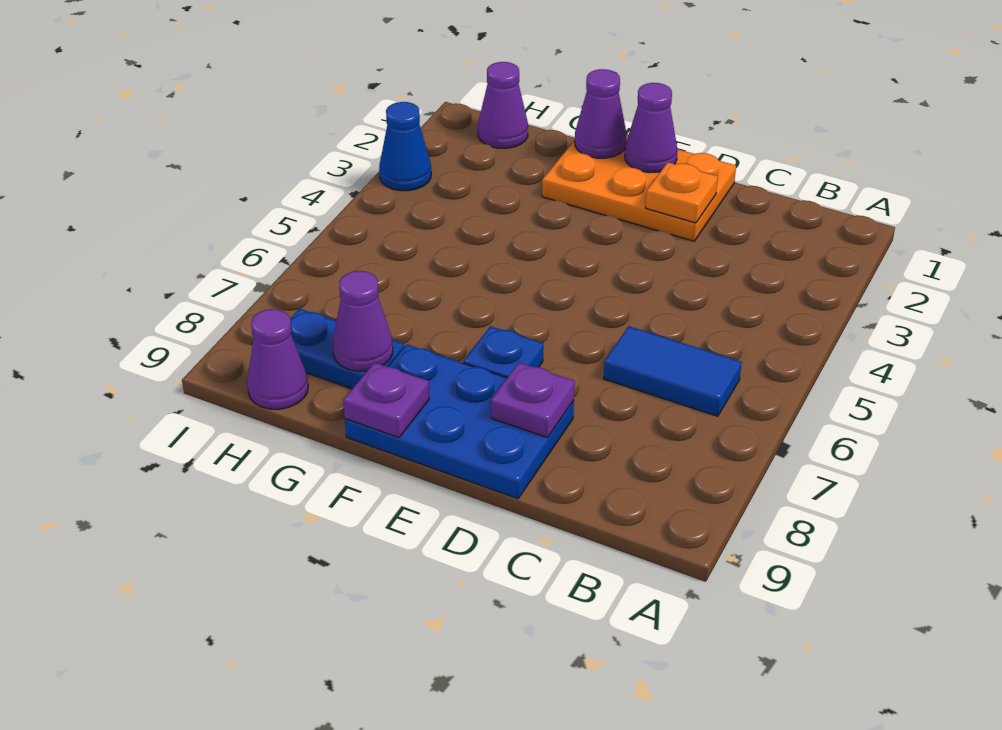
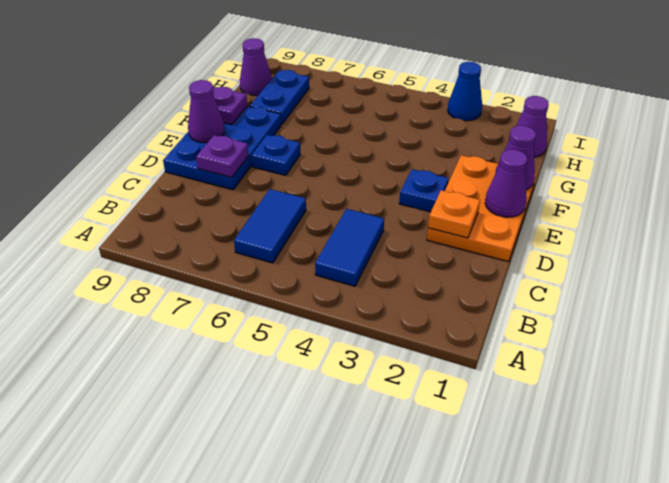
none -> blue tile B4:C4 level 1
none -> blue plate E3 level 1
purple cone G8 level 2 -> purple cone E9 level 2

